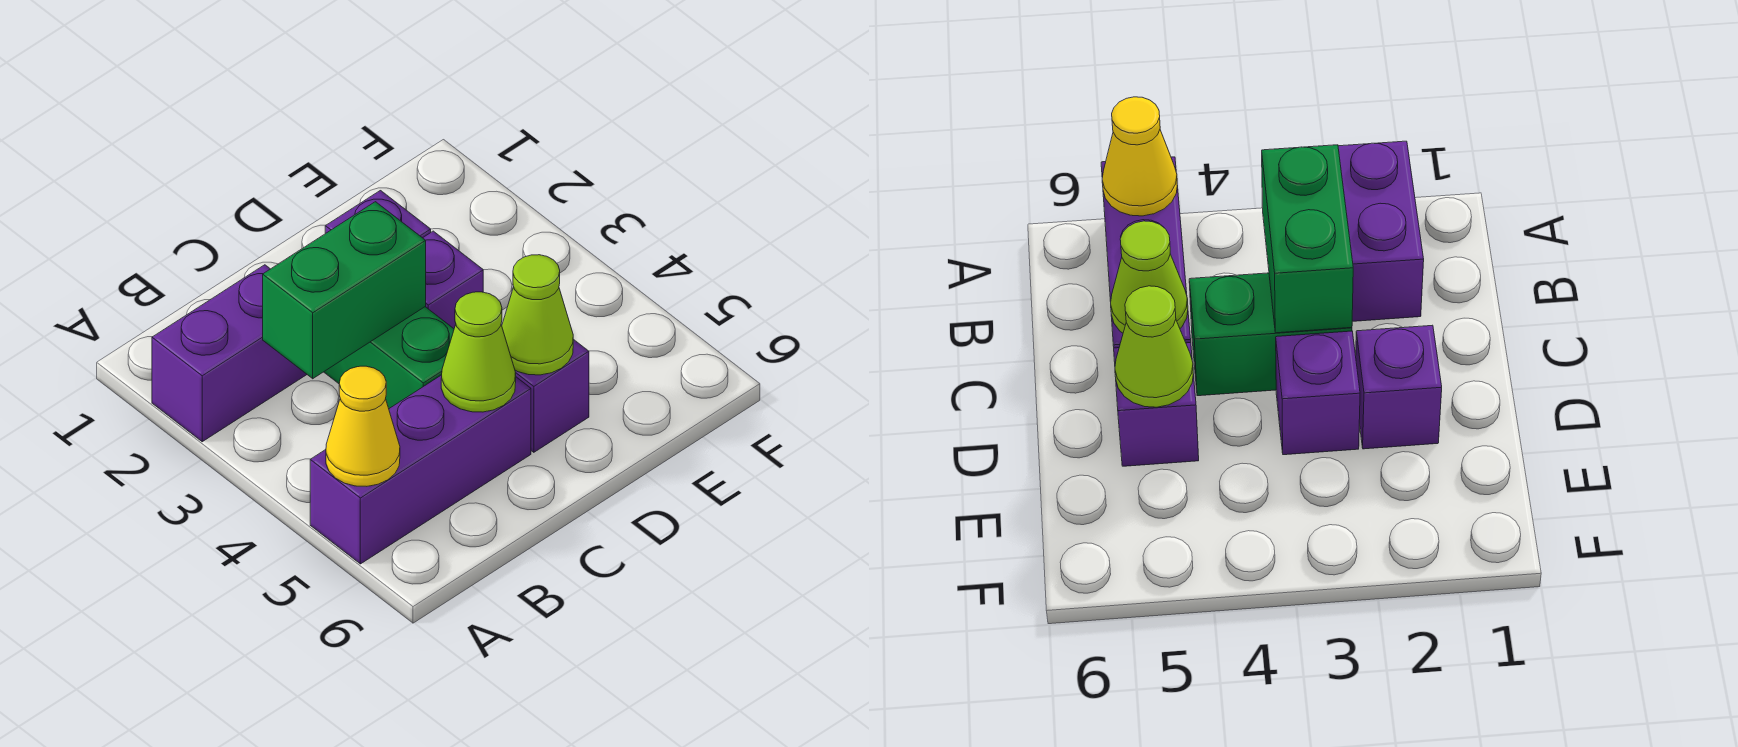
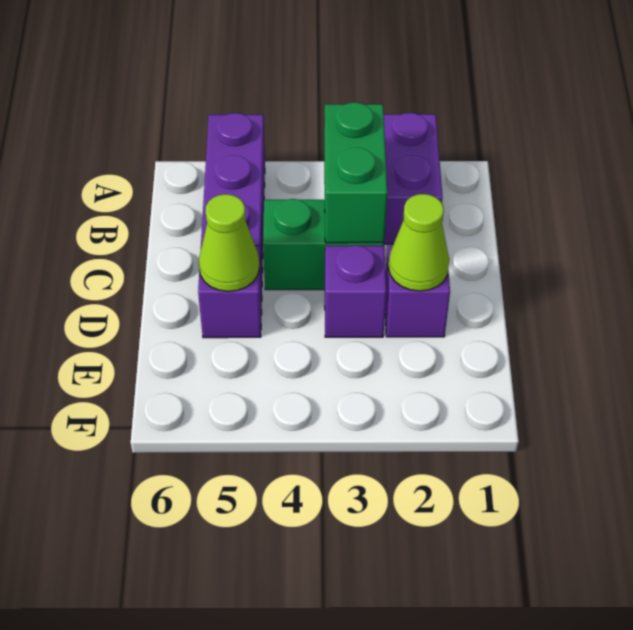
yellow cone A5 level 2 -> none
lime cone C5 level 2 -> lime cone D2 level 2

